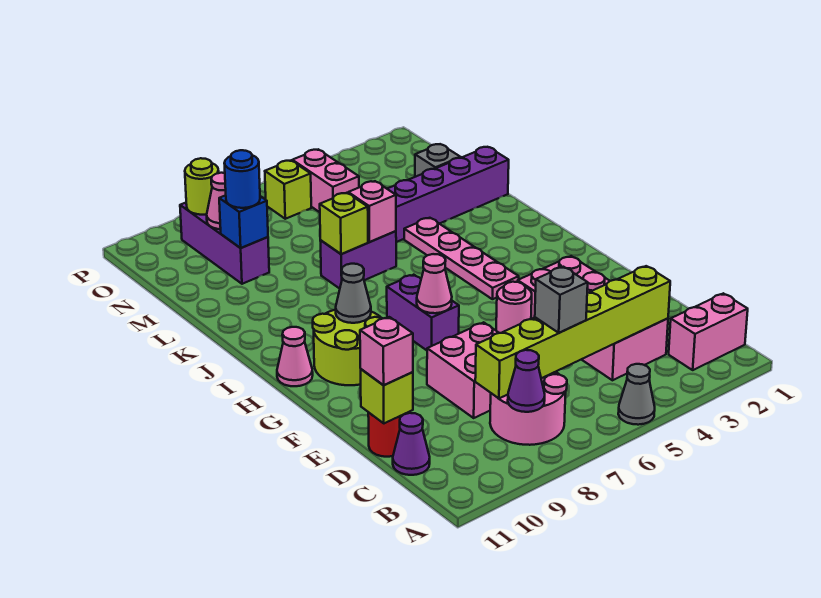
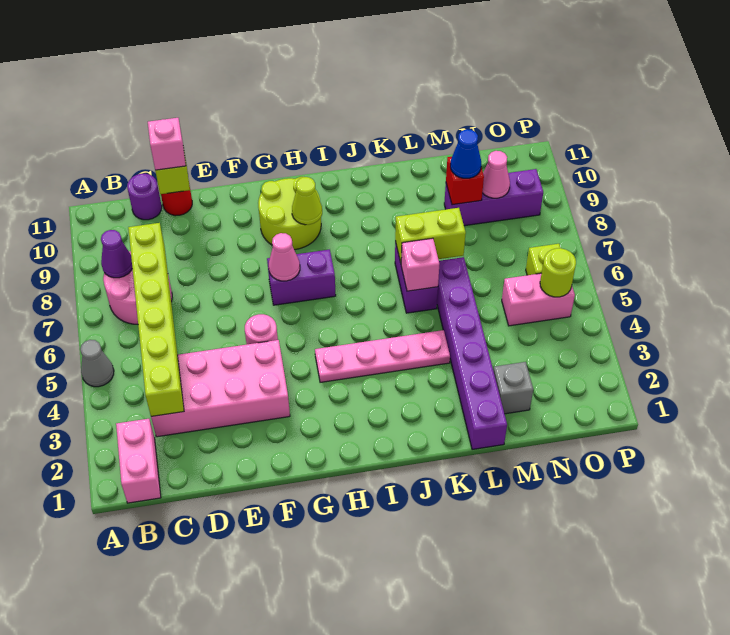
grey brick C6 level 3 -> none
purple cone C11 level 1 -> purple round brick C11 level 1
pink brick D7:E8 level 1 -> none
grey cone H9 level 2 -> lime cone H9 level 2
pink cone H11 level 1 -> none
lime brick K7 level 2 -> lime brick K7:L7 level 2
blue brick M9 level 2 -> red brick M9 level 2
blue round brick M9 level 3 -> blue cone M9 level 3
lime round brick O9 level 2 -> lime round brick O5 level 2

